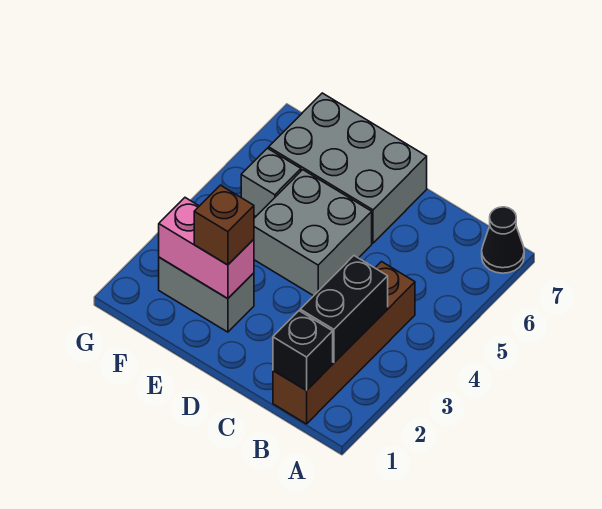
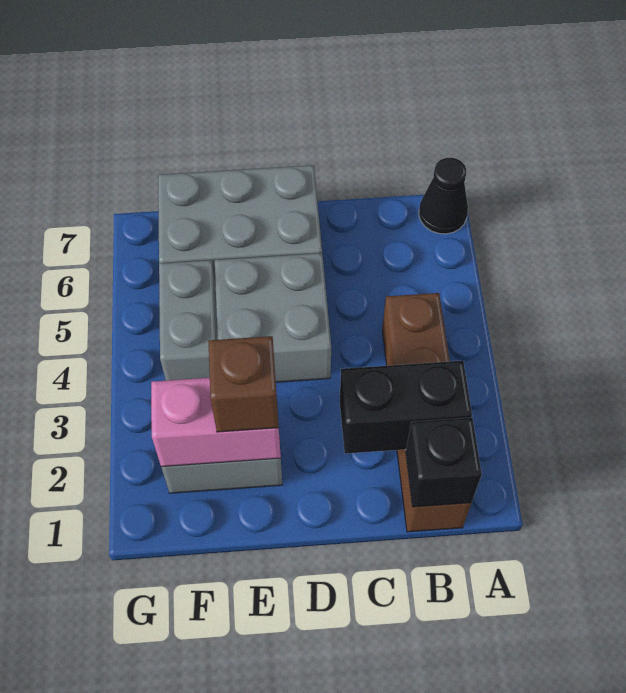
black brick B2:B3 level 2 -> black brick B2:C2 level 2
grey brick F5 level 1 -> grey brick F4:F5 level 1

